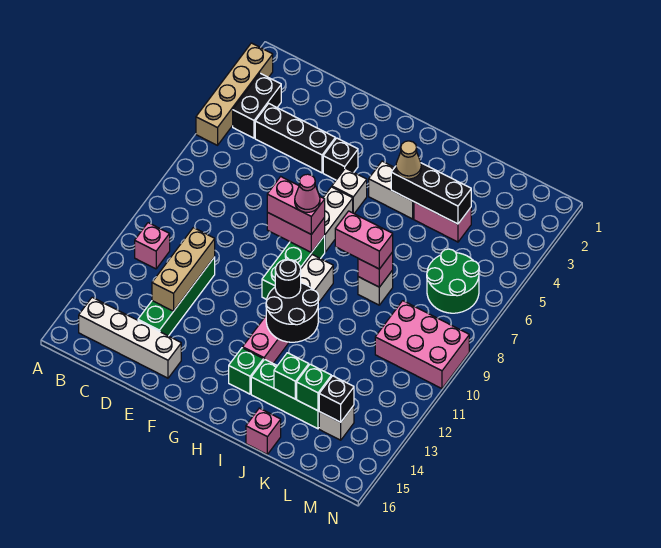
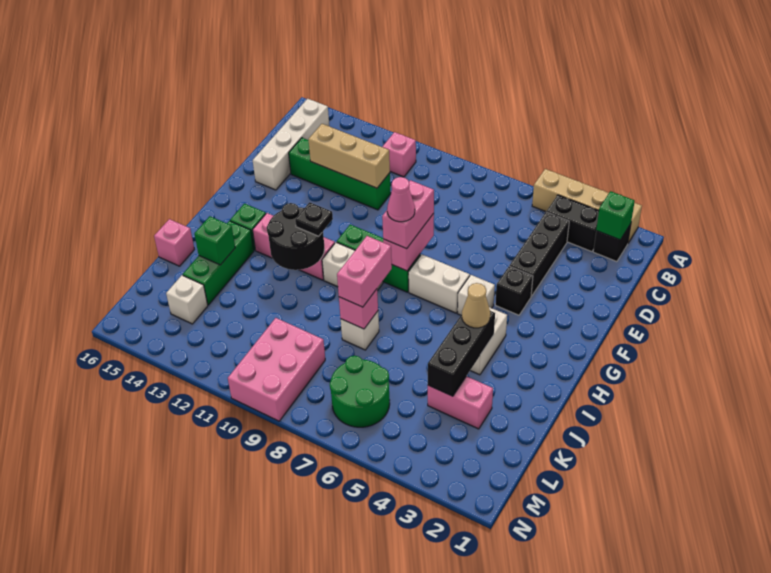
black round brick H11 level 3 -> black plate H11 level 3
pink brick J4:K4 level 1 -> pink brick K3:K4 level 1
green brick K14 level 2 -> green brick B2 level 2
black brick L14 level 2 -> black brick B2 level 1

